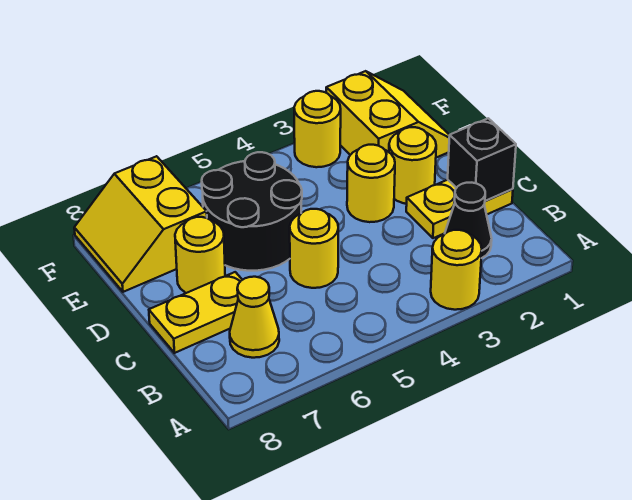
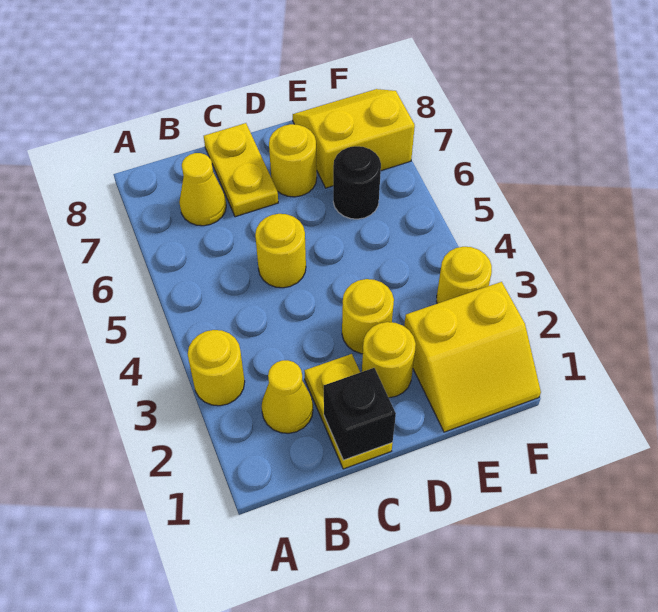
black cone B2 level 1 -> yellow cone B2 level 1
black round brick D5:E6 level 1 -> black round brick E6 level 1

